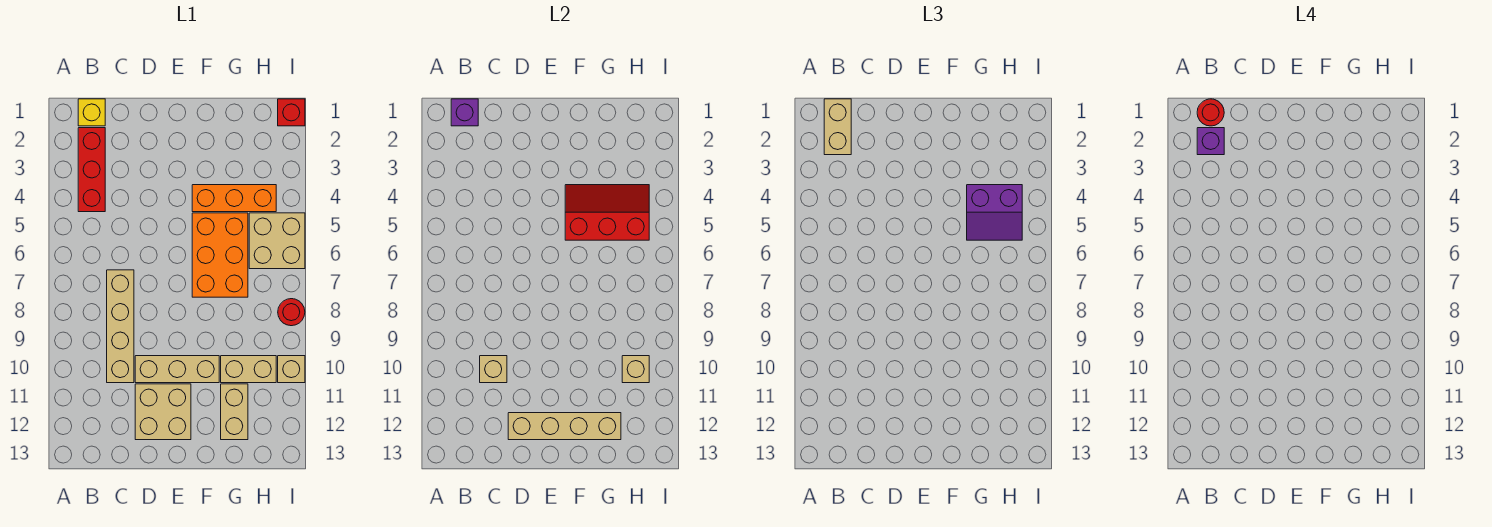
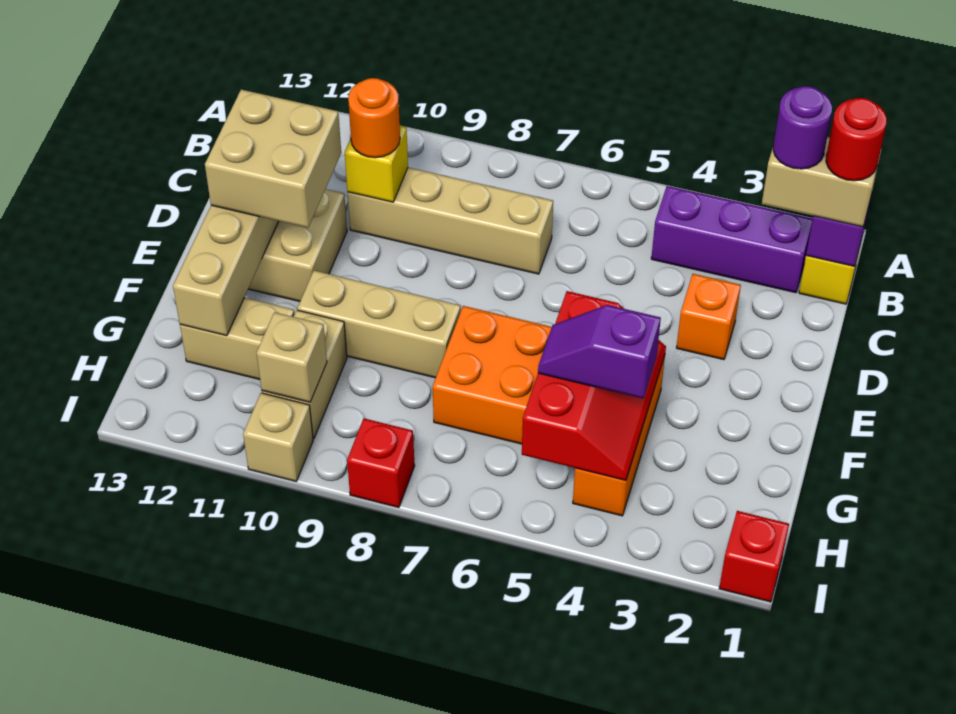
red brick B2:B4 level 1 -> purple brick B2:B4 level 1
purple brick B2 level 4 -> purple round brick B2 level 4
tan brick C10 level 2 -> yellow brick C10 level 2
none -> orange round brick C10 level 3
none -> orange brick D3 level 1
tan brick D10:F10 level 1 -> tan brick F8:F10 level 1
purple slope G4:H5 level 3 top 4 -> purple slope G4:G5 level 3 top 4
tan brick H5:I6 level 1 -> tan brick D11:E12 level 3
red round brick I8 level 1 -> red brick I8 level 1

